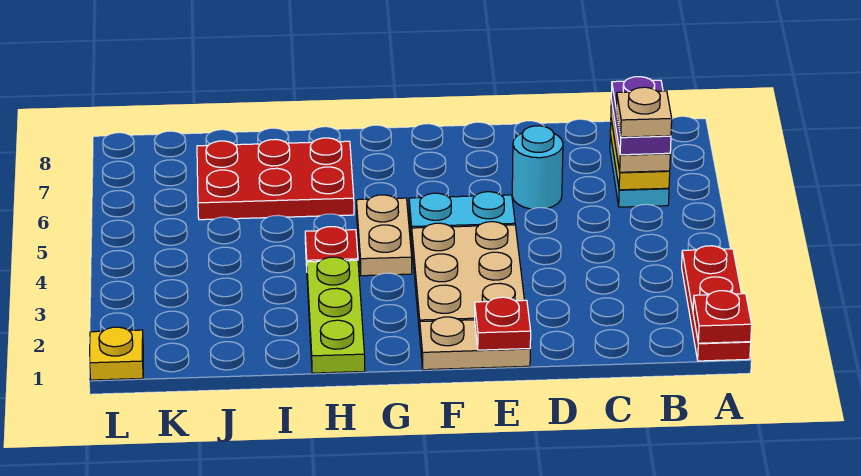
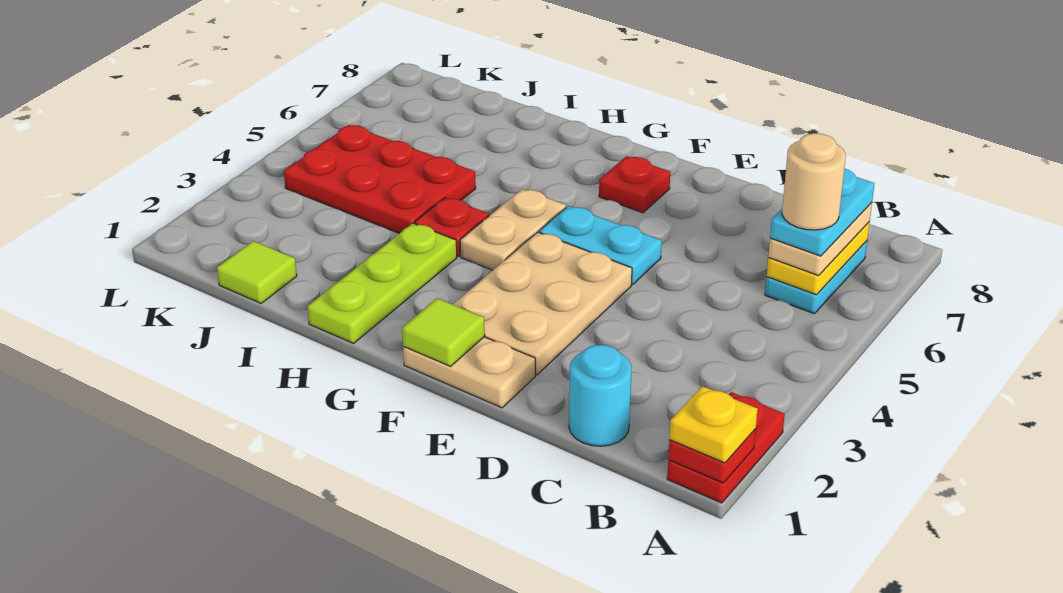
red plate A1:A3 level 1 -> red plate A1:A2 level 1
purple plate B6:B7 level 4 -> cyan plate B6:B7 level 4
tan plate B6 level 5 -> tan round brick B6 level 5
cyan round brick D6 level 1 -> cyan round brick C1 level 1
red plate E1 level 2 -> red plate F7 level 1
none -> lime tile F1 level 2
red plate H6:J7 level 1 -> red plate I4:K5 level 1
none -> lime tile J1 level 1
yellow plate L1 level 1 -> yellow plate A1 level 3

